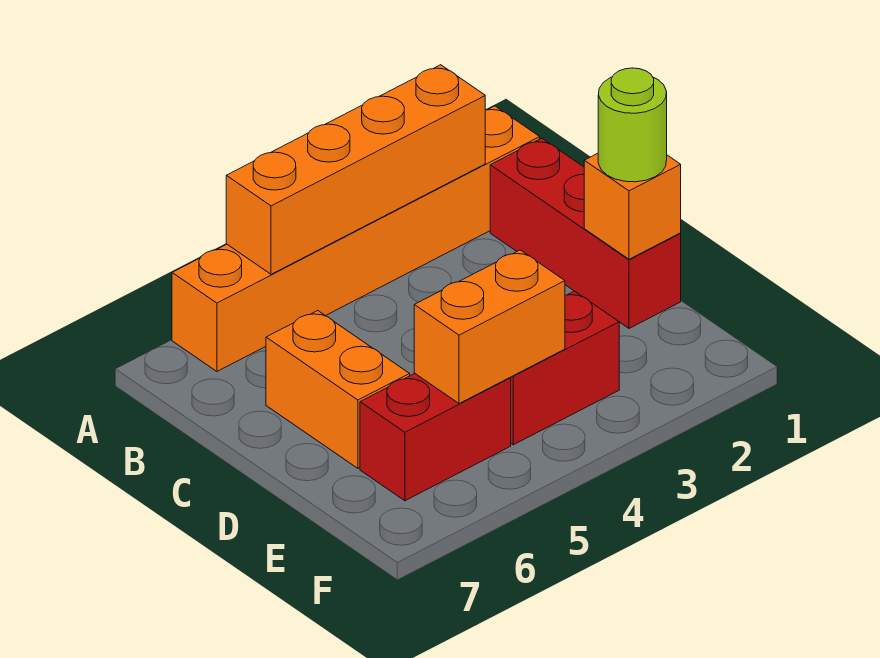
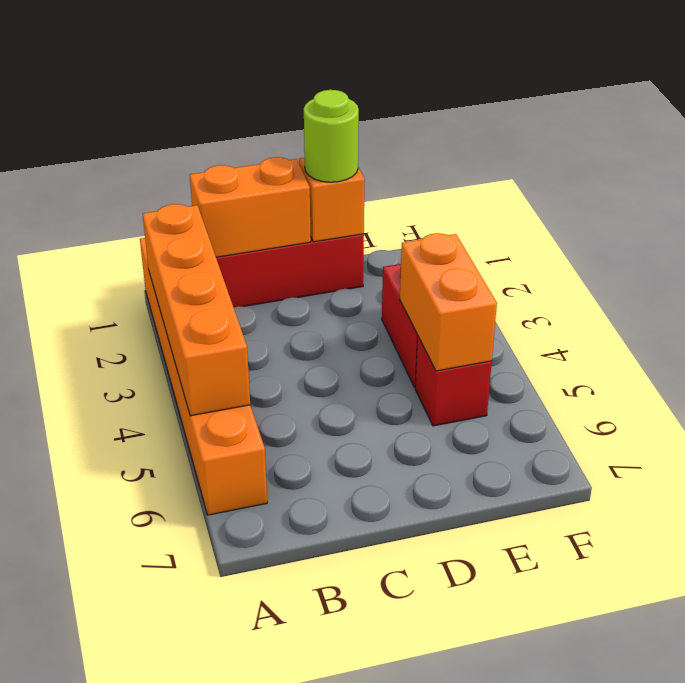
orange brick C6:D6 level 1 -> orange brick B1:C1 level 2
red brick E5:E6 level 1 -> red brick E5 level 1

